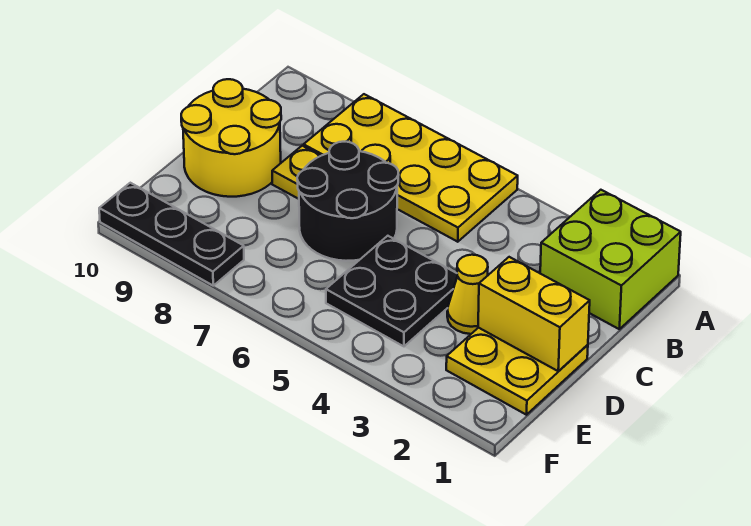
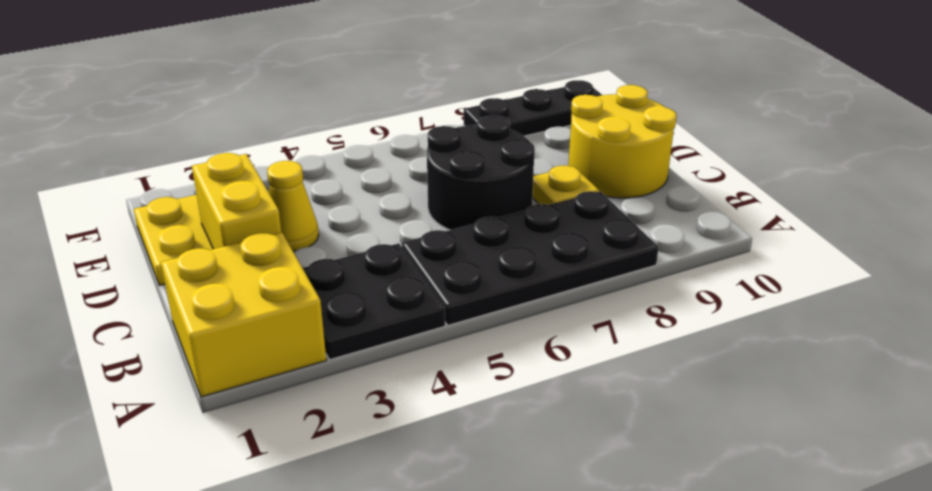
lime brick A1:B2 level 1 -> yellow brick A1:B2 level 1
yellow plate A5:B8 level 1 -> black plate A5:B8 level 1
yellow brick D1:D2 level 2 -> yellow brick C2:D2 level 2
black plate D4:E5 level 1 -> black plate A3:B4 level 1

